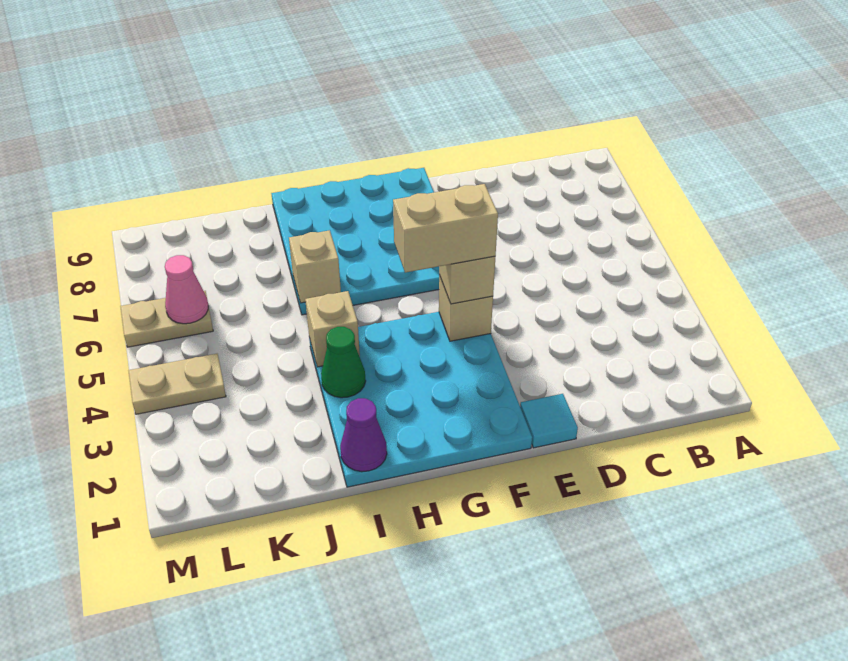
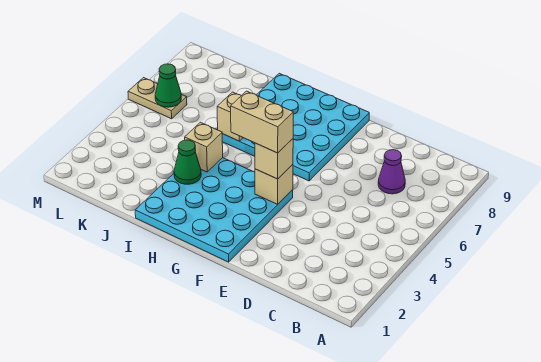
cyan tile E1 level 1 -> none
purple cone I1 level 2 -> purple cone C7 level 1
tan plate L4:M4 level 1 -> none
pink cone L6 level 2 -> green cone L6 level 2

